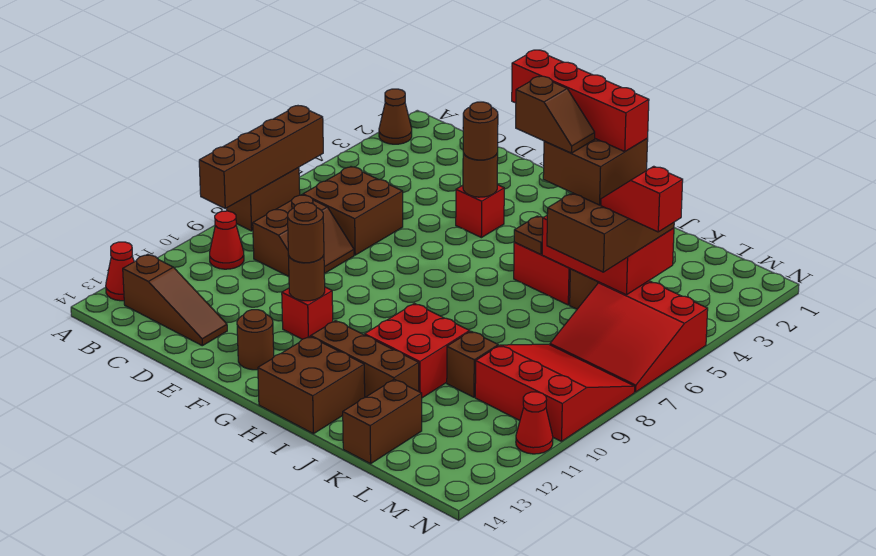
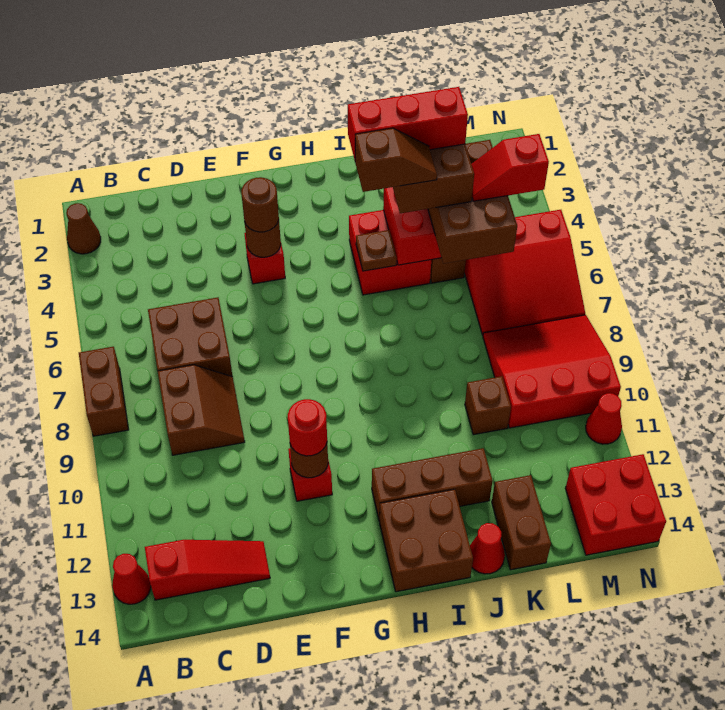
brown brick A6:A9 level 2 -> none
red cone B10 level 1 -> red cone J14 level 1
brown slope B13:D13 level 1 top B -> red slope B13:D13 level 1 top B
brown round brick F11 level 3 -> red round brick F11 level 3
brown round brick F13 level 1 -> none
red brick H4:K4 level 5 -> red brick I4:K4 level 5
red brick I10:J11 level 1 -> red brick M13:N14 level 1

